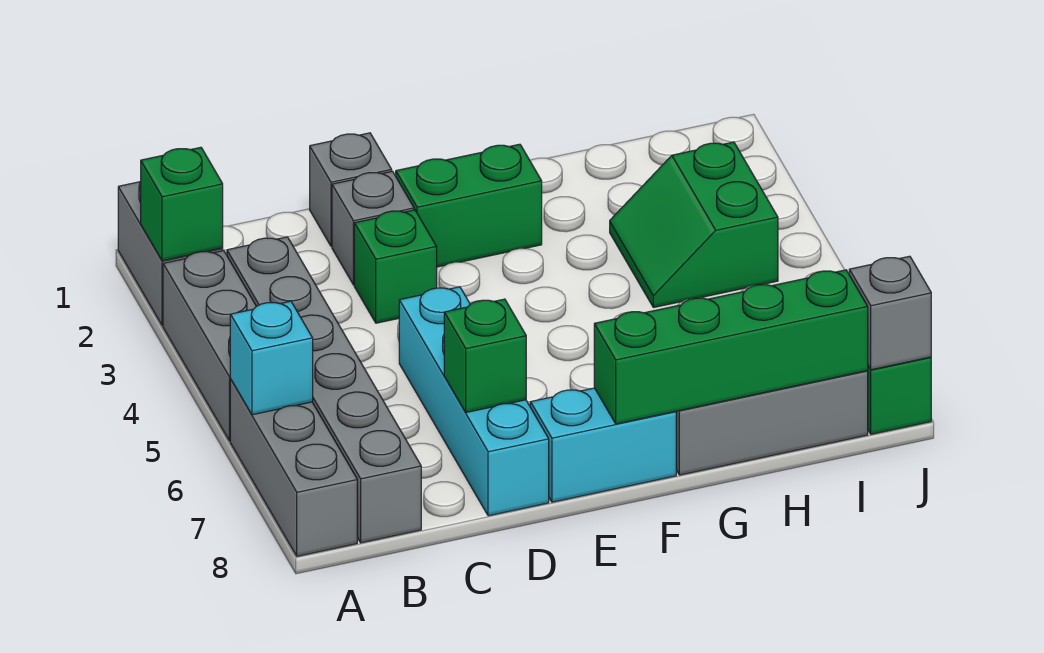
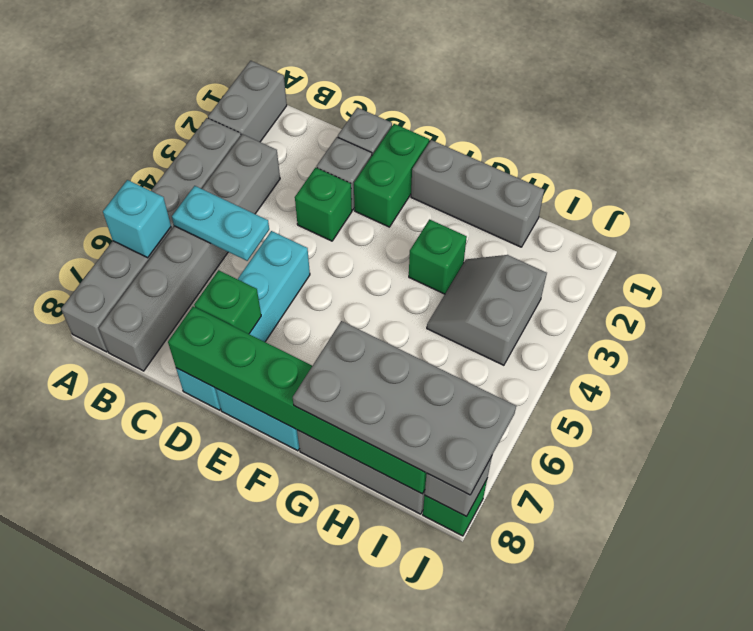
green brick A2 level 2 -> green brick G3 level 1
none -> cyan plate B5:C5 level 2
green brick E2:F2 level 1 -> green brick E1:E2 level 1
none -> grey brick F1:H1 level 1
green brick F8:I8 level 2 -> green brick D8:I8 level 2
none -> grey plate G7:J8 level 3
green slope H3:I4 level 1 top I -> grey slope H3:I4 level 1 top I

